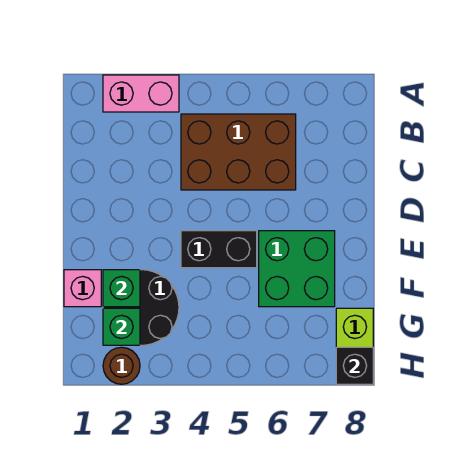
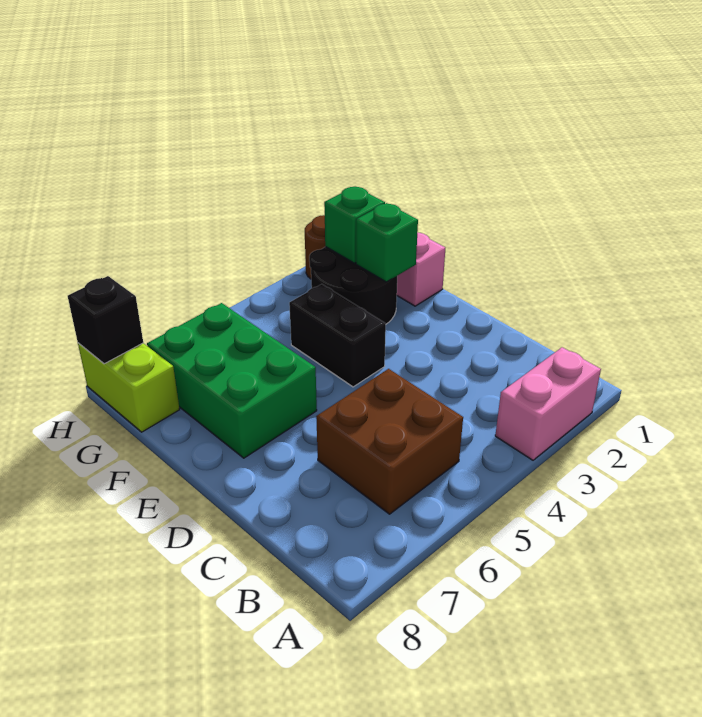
brown brick B4:C6 level 1 -> brown brick B5:C6 level 1
black brick E4:E5 level 1 -> black brick E4:F4 level 1
green brick E6:F7 level 1 -> green brick E6:G7 level 1

